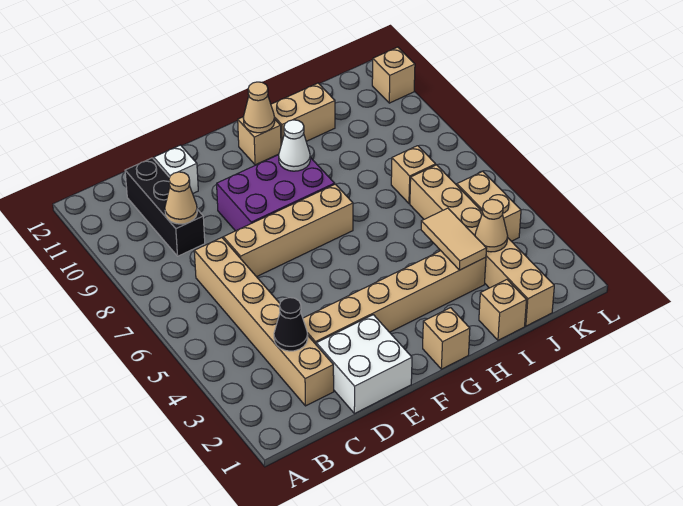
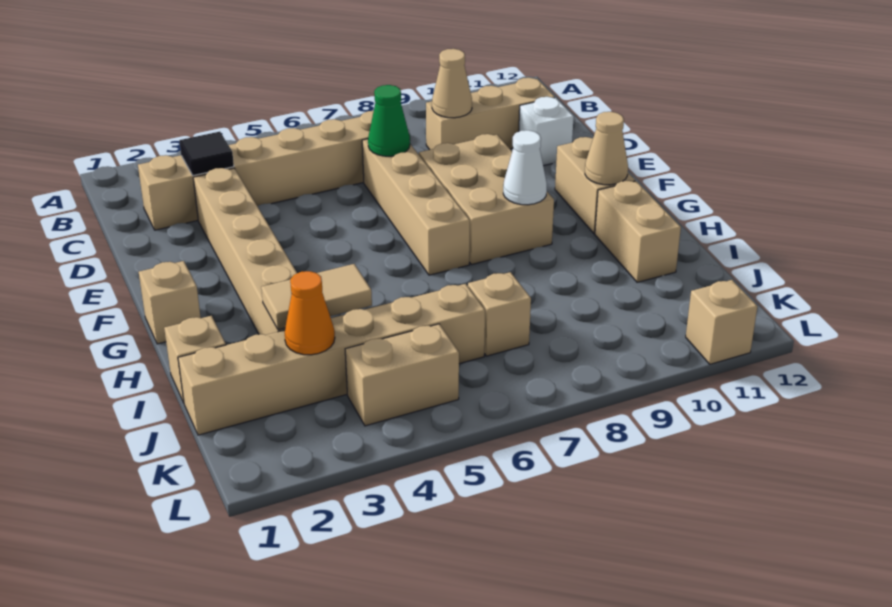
black cone C3 level 2 -> black tile C3 level 2
black brick C9:C11 level 1 -> tan brick C9:C11 level 1
white brick D1:E2 level 1 -> none
none -> green cone D7 level 2
purple brick E8:G9 level 1 -> tan brick E8:G9 level 1
tan brick G11 level 1 -> tan brick F11:G11 level 1
tan cone J3 level 2 -> orange cone J3 level 2

